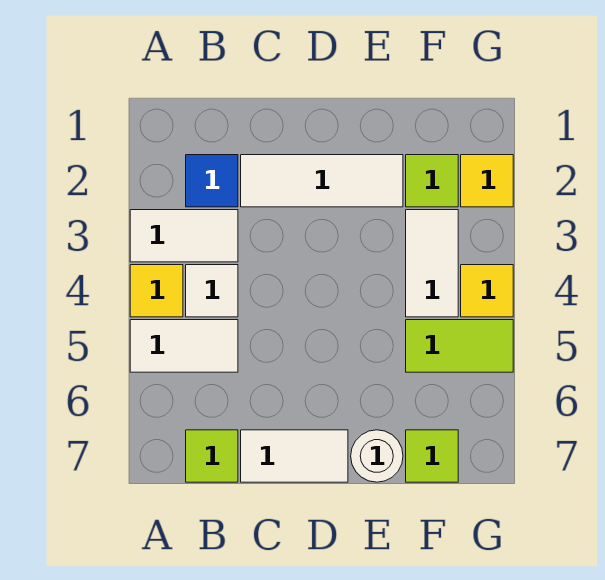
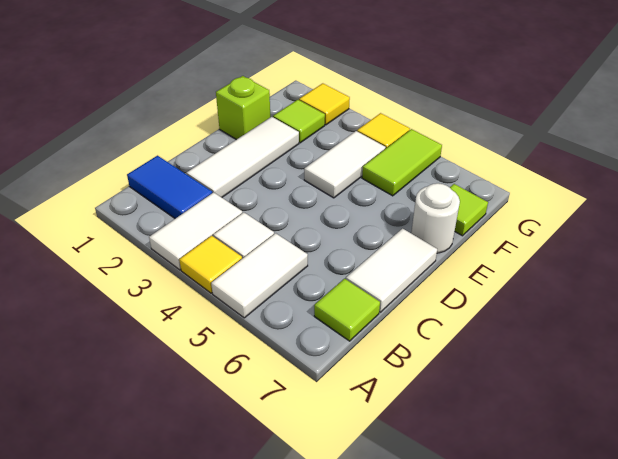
blue tile B2 level 1 -> blue tile B1:B2 level 1
none -> lime brick E1 level 1
white tile F3:F4 level 1 -> white tile E4:F4 level 1

